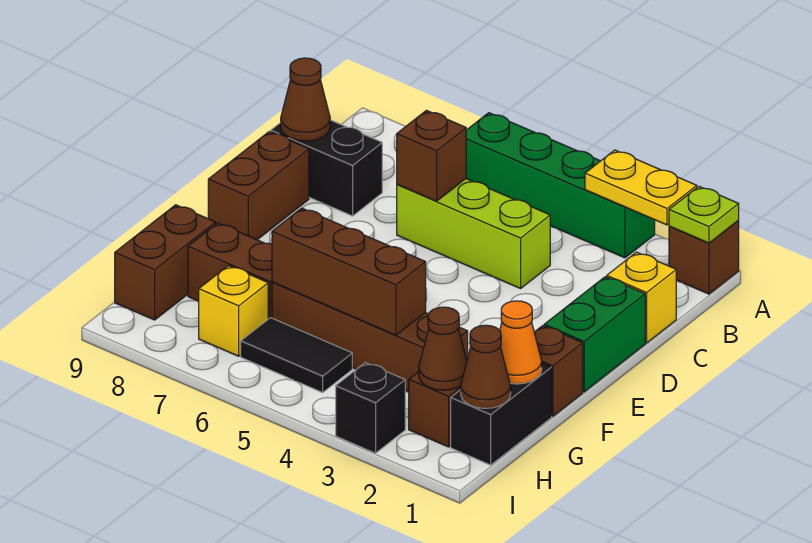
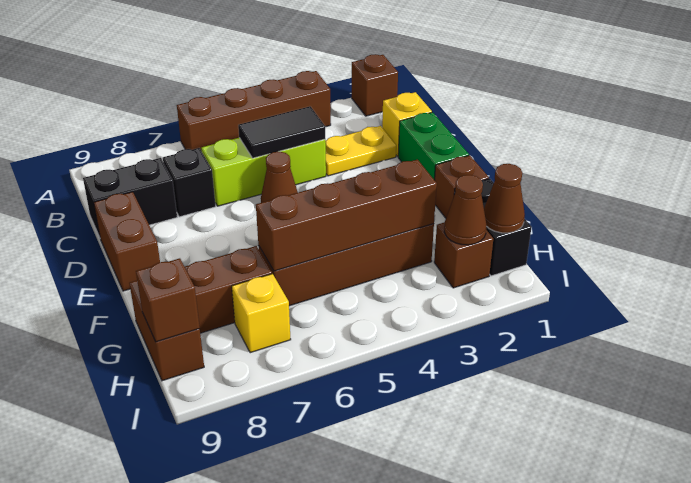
lime plate A1 level 2 -> none
yellow plate A2:A3 level 2 -> yellow plate C2:C3 level 1
green brick A3:A6 level 1 -> brown brick A3:A6 level 1
brown brick C6 level 2 -> brown brick H9 level 2
brown cone C9 level 2 -> brown cone D5 level 1
orange cone G1 level 2 -> none
brown brick G4:G6 level 2 -> brown brick G3:G6 level 2
black tile H5:H6 level 1 -> black tile C4:C5 level 2
black brick I3 level 1 -> black brick C7 level 1

